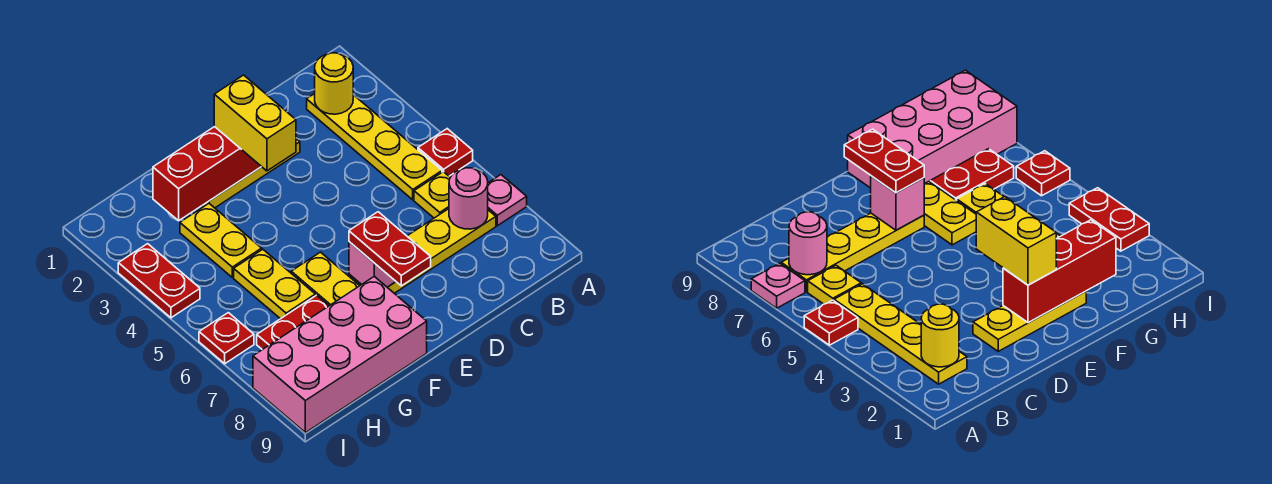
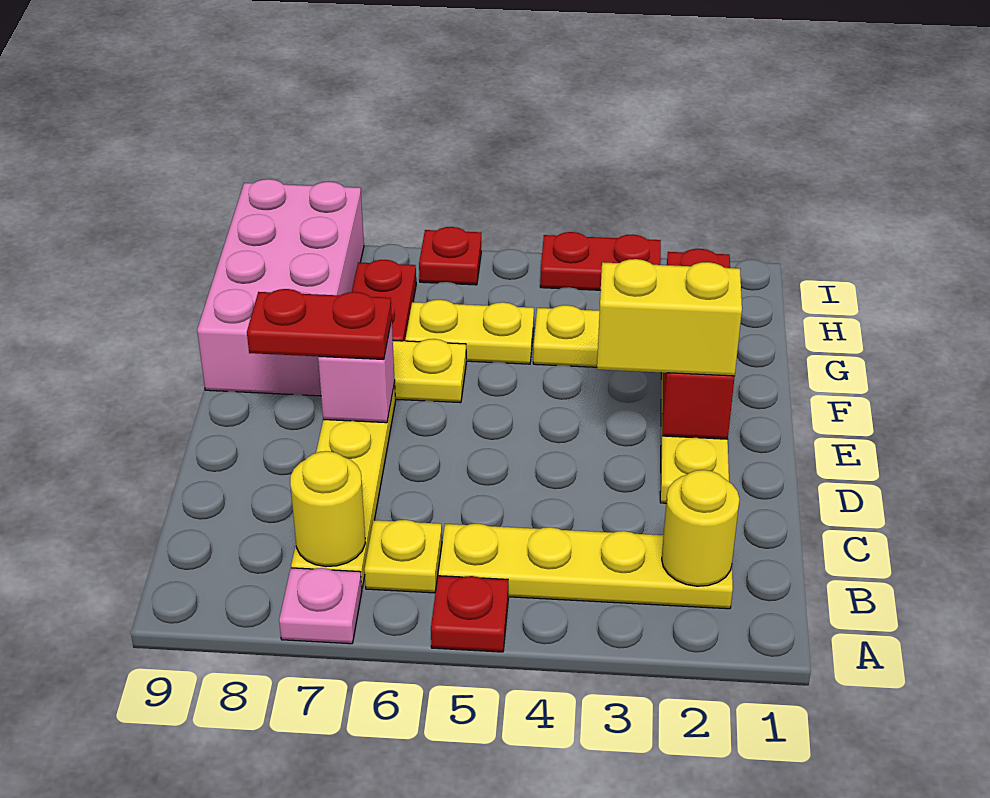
pink round brick B7 level 2 -> yellow round brick B7 level 2

